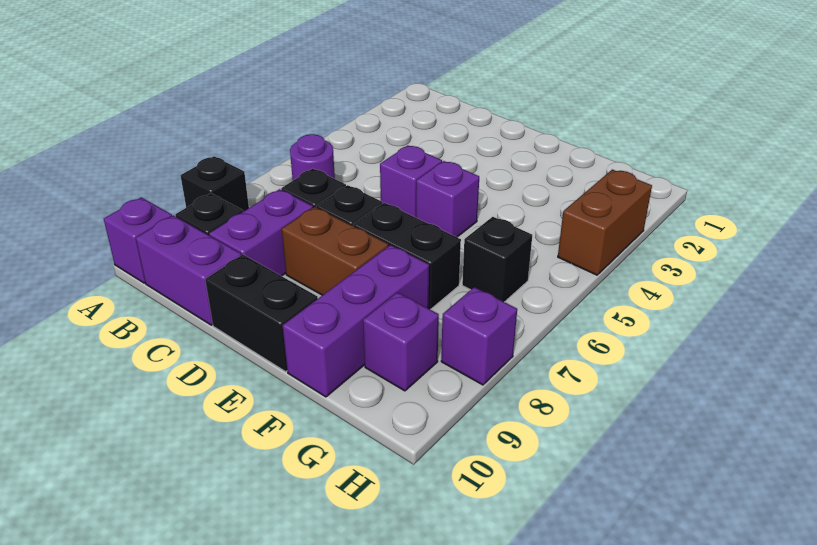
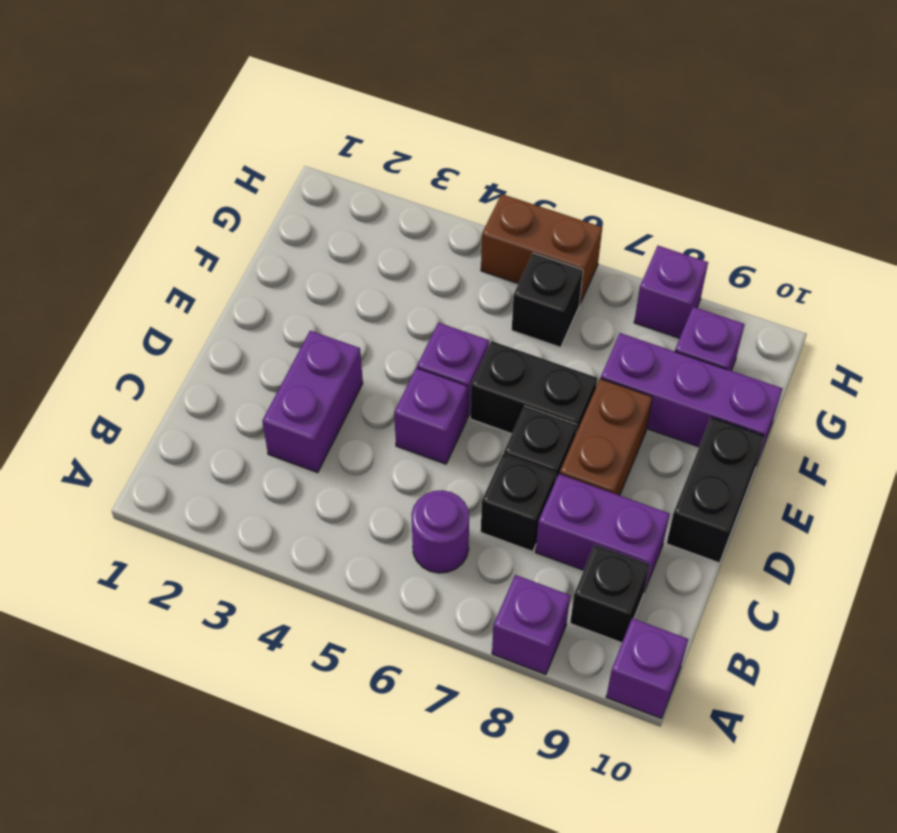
black brick A8 level 1 -> purple brick A8 level 1
purple brick B10:C10 level 1 -> purple brick C3:D3 level 1
black brick E7:F7 level 1 -> black brick E6:E7 level 1
brown brick H3:H4 level 1 -> brown brick H5:H6 level 1

